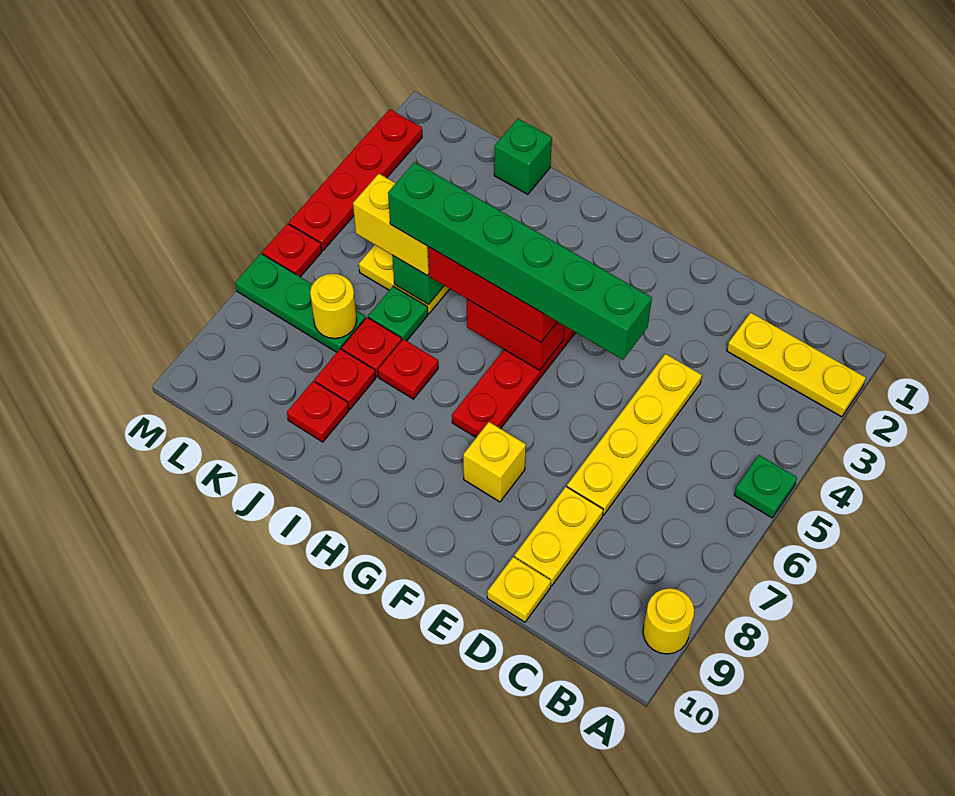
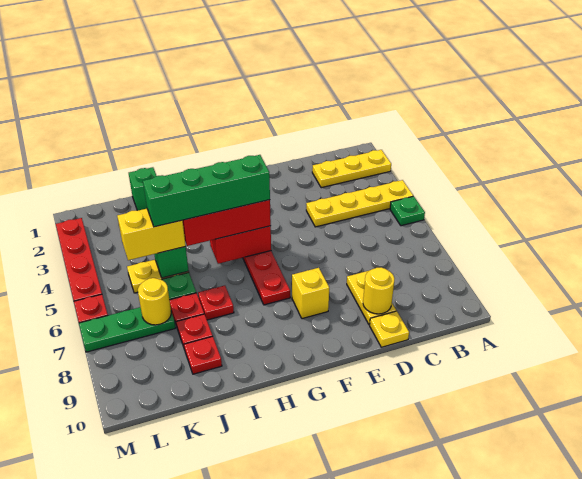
yellow round brick A9 level 1 -> yellow round brick D9 level 2
yellow plate D4:D7 level 1 -> yellow plate A4:D4 level 1
green brick E5:J5 level 4 -> green brick G5:J5 level 4

